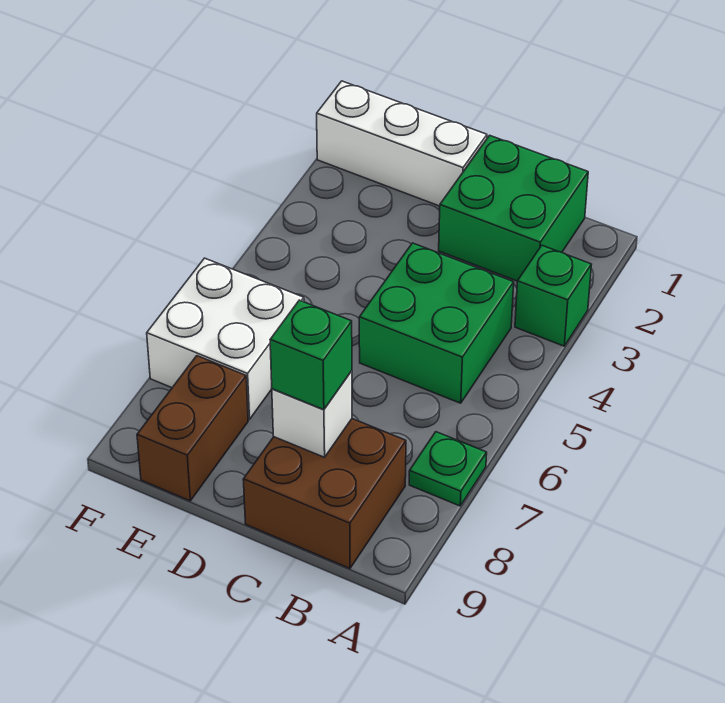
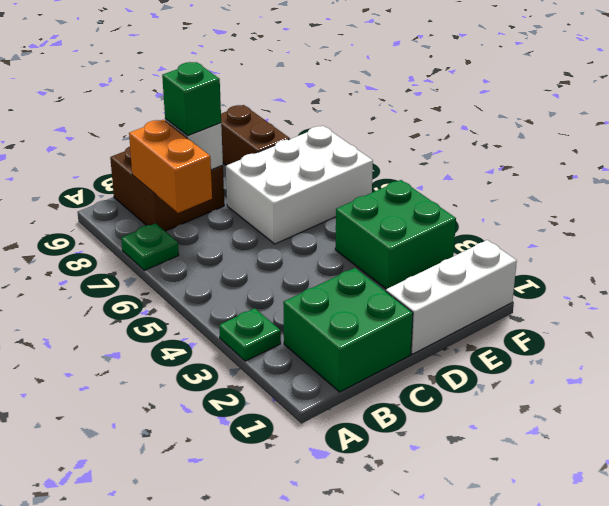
green brick A3 level 1 -> green plate A3 level 1
green brick B4:C5 level 1 -> green brick E3:F4 level 1
none -> orange brick B7:B8 level 2
white brick E6:F7 level 1 -> white brick D6:F7 level 1

